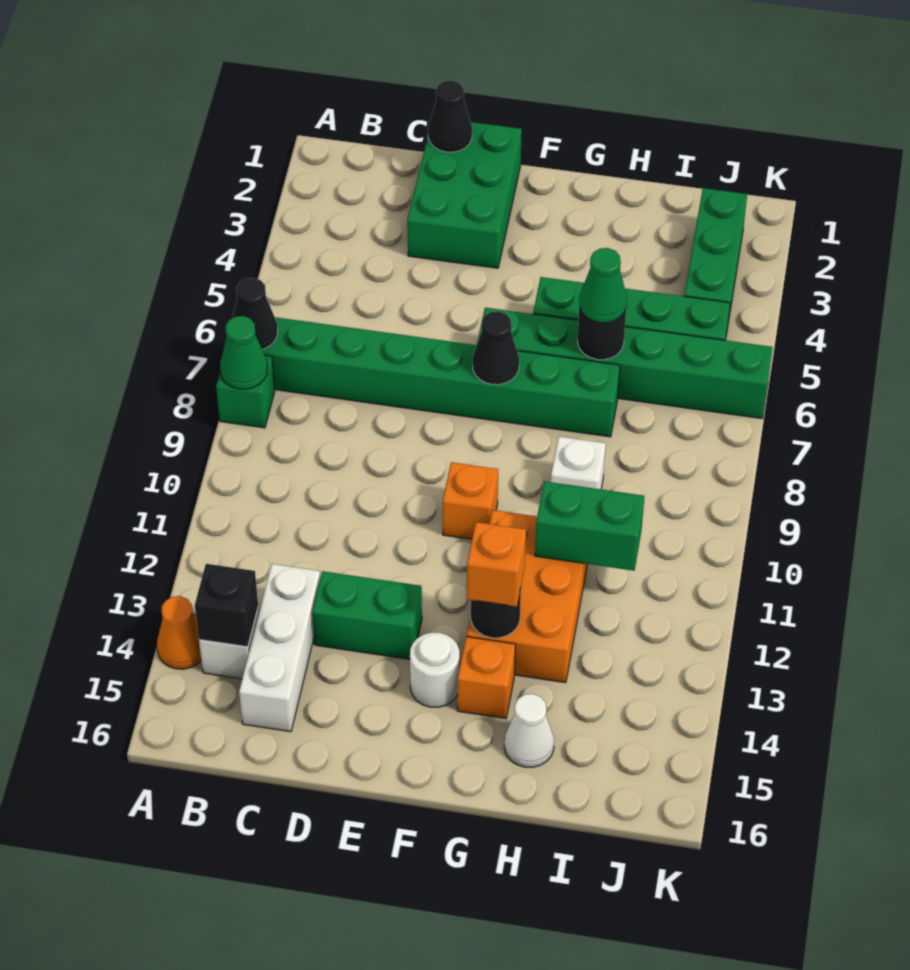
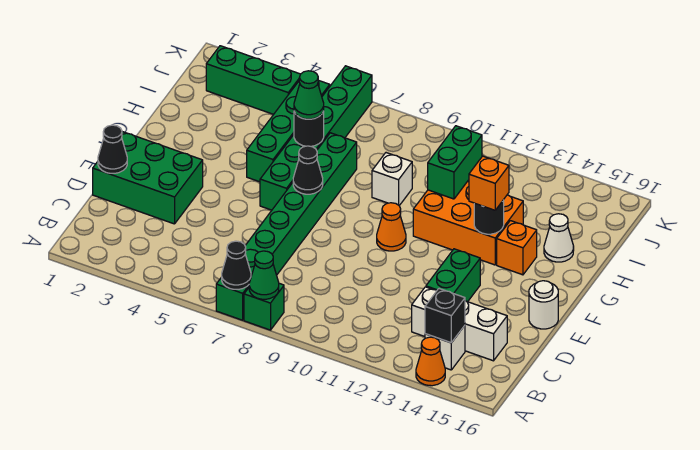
orange brick F10 level 1 -> orange cone F10 level 1
white round brick F14 level 1 -> white round brick E16 level 1

